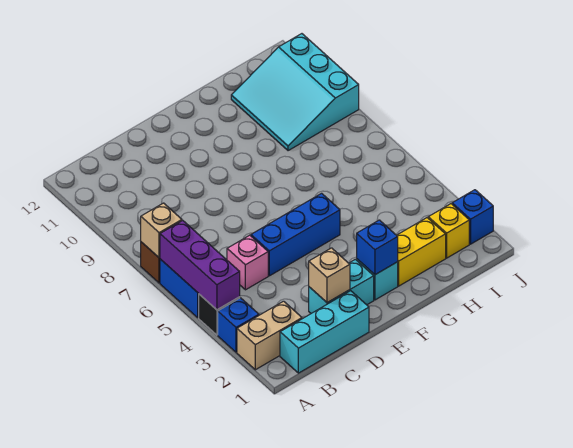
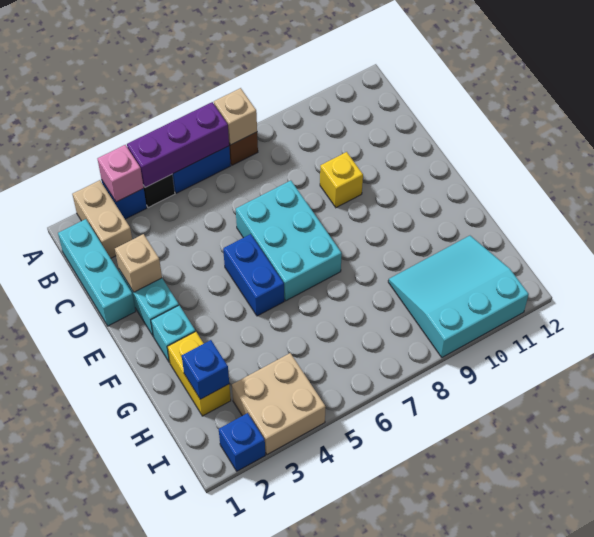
pink brick C5 level 1 -> pink brick A3 level 2
blue brick D5:F5 level 1 -> blue brick E5:F5 level 1
none -> cyan brick D6:F7 level 1
blue brick F2 level 2 -> blue brick H2 level 2
yellow brick I2 level 1 -> yellow brick D9 level 1
none -> tan brick I3:J4 level 1

